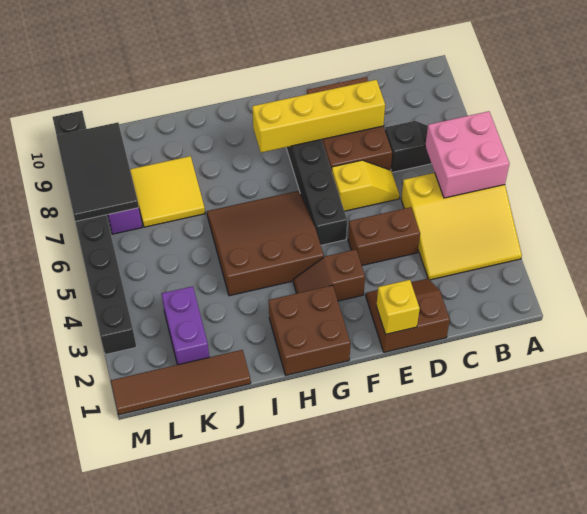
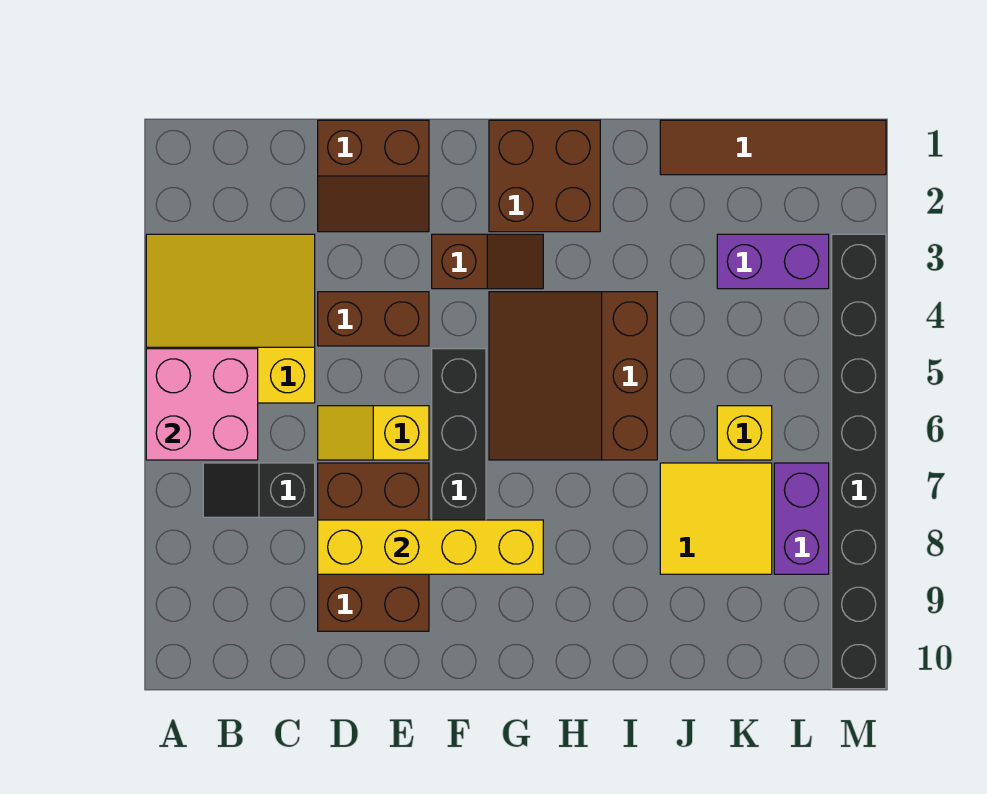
yellow brick E1 level 2 -> yellow brick K6 level 1
brown slope G4:I6 level 1 top 4 -> brown slope G4:I6 level 1 top I
purple brick K2:K3 level 1 -> purple brick K3:L3 level 1
black tile L7:M9 level 2 -> none

